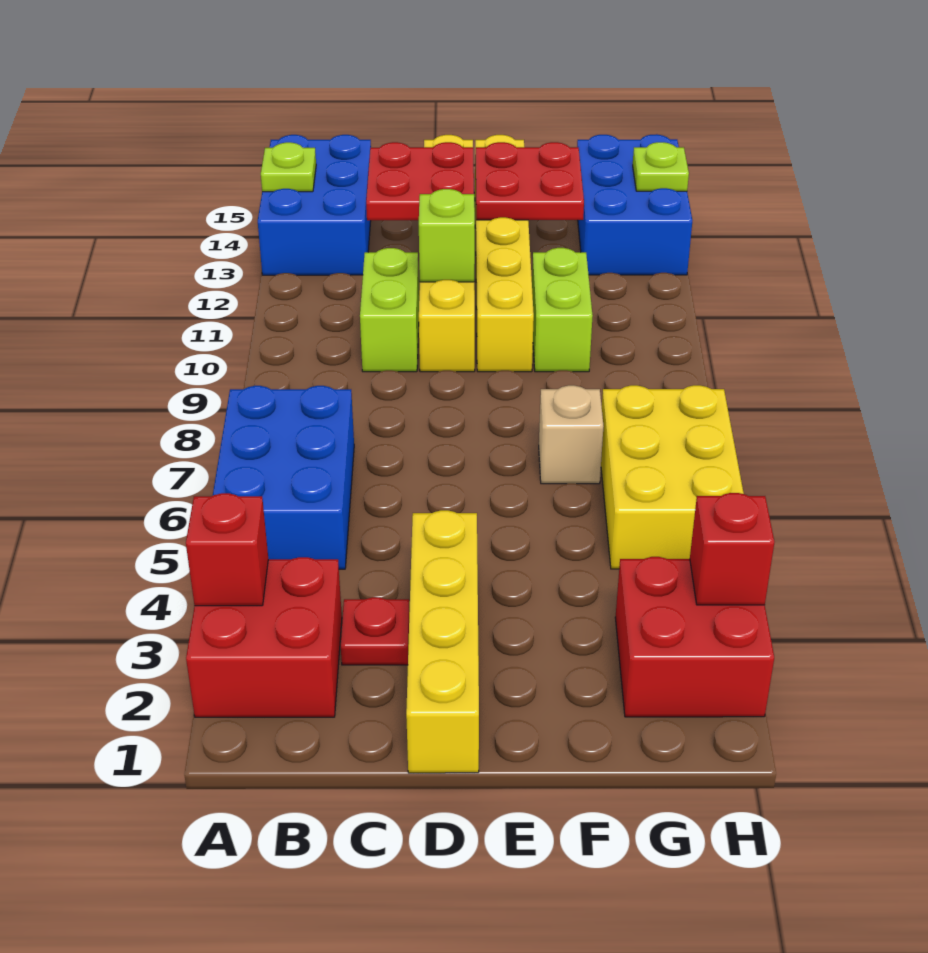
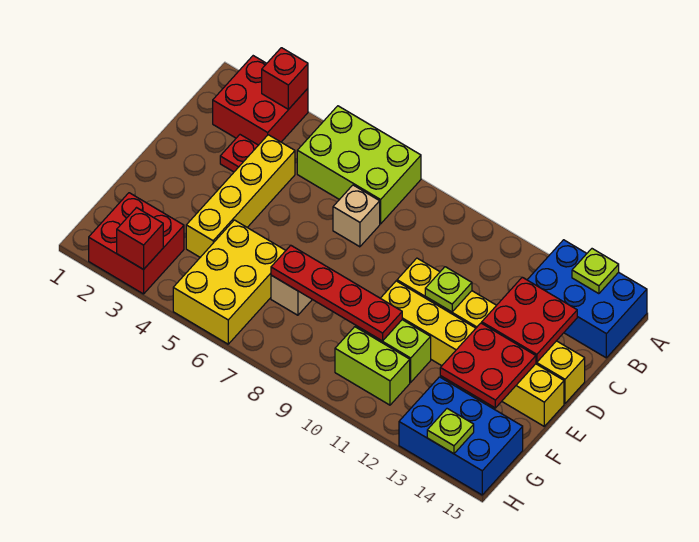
blue brick A5:B7 level 1 -> lime brick A5:B7 level 1
none -> tan brick C7 level 1
lime brick C10:C11 level 1 -> lime brick G10:G11 level 1
yellow brick D1:D4 level 1 -> yellow brick C4:F4 level 1
lime brick D11 level 2 -> lime plate D11 level 2
none -> red plate F7:F10 level 2
yellow brick G5:H7 level 1 -> yellow brick F5:H6 level 1

